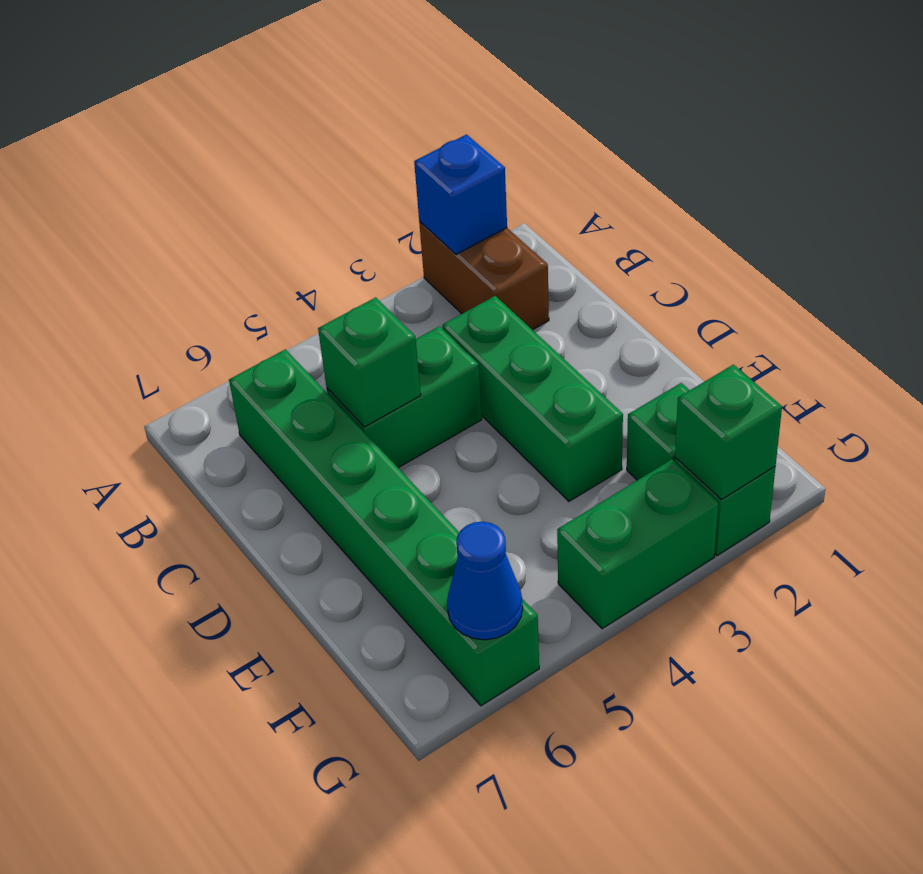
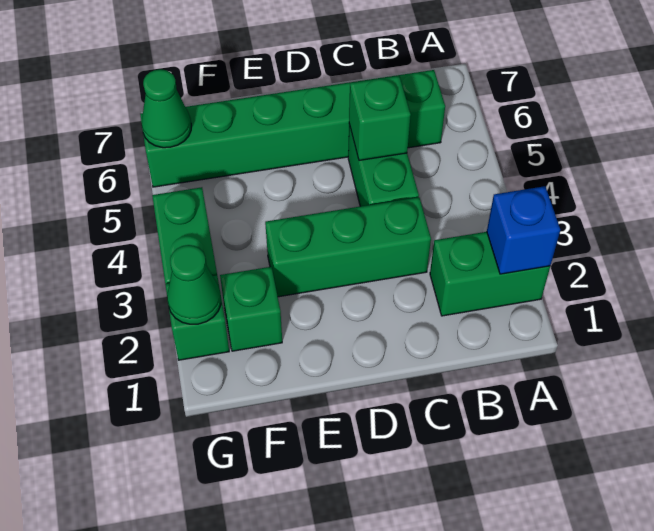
brown brick A2:B2 level 1 -> green brick A2:B2 level 1
green brick G2 level 2 -> green cone G2 level 2
blue cone G6 level 2 -> green cone G6 level 2

